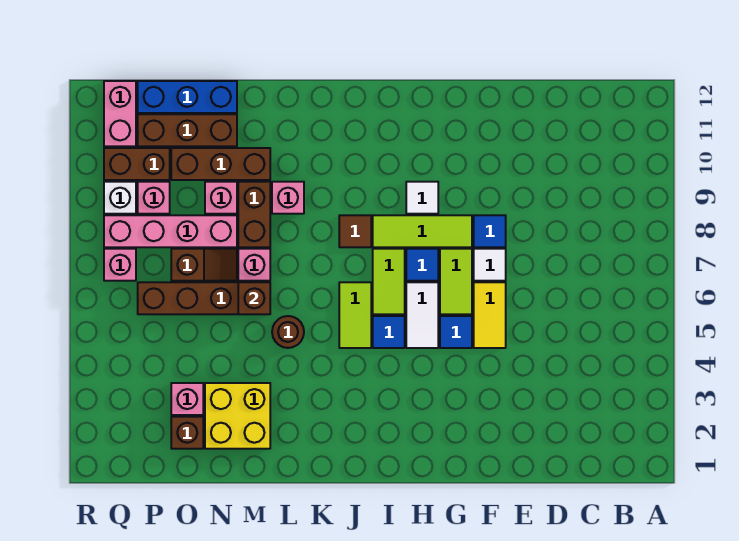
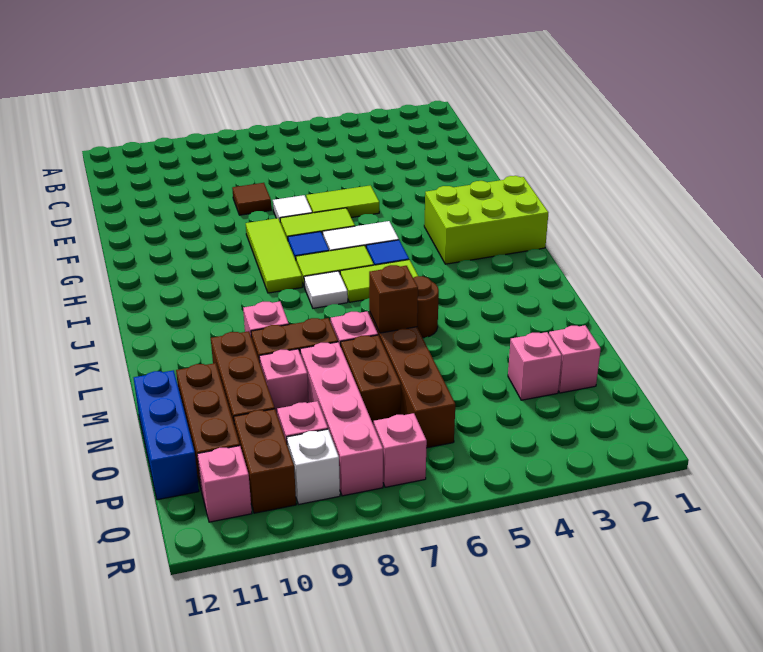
yellow tile F5:F6 level 1 -> lime tile F5:F6 level 1
blue tile F8 level 1 -> none
blue tile G5 level 1 -> none
none -> lime brick H1:I3 level 1
white tile H9 level 1 -> white tile J7 level 1
brown tile J8 level 1 -> brown tile E8 level 1
yellow brick M2:N3 level 1 -> none
brown slope N7:O7 level 1 top O -> brown brick N7:O7 level 1
brown brick O2 level 1 -> pink brick O2 level 1
pink brick Q11:Q12 level 1 -> pink brick Q11 level 1

